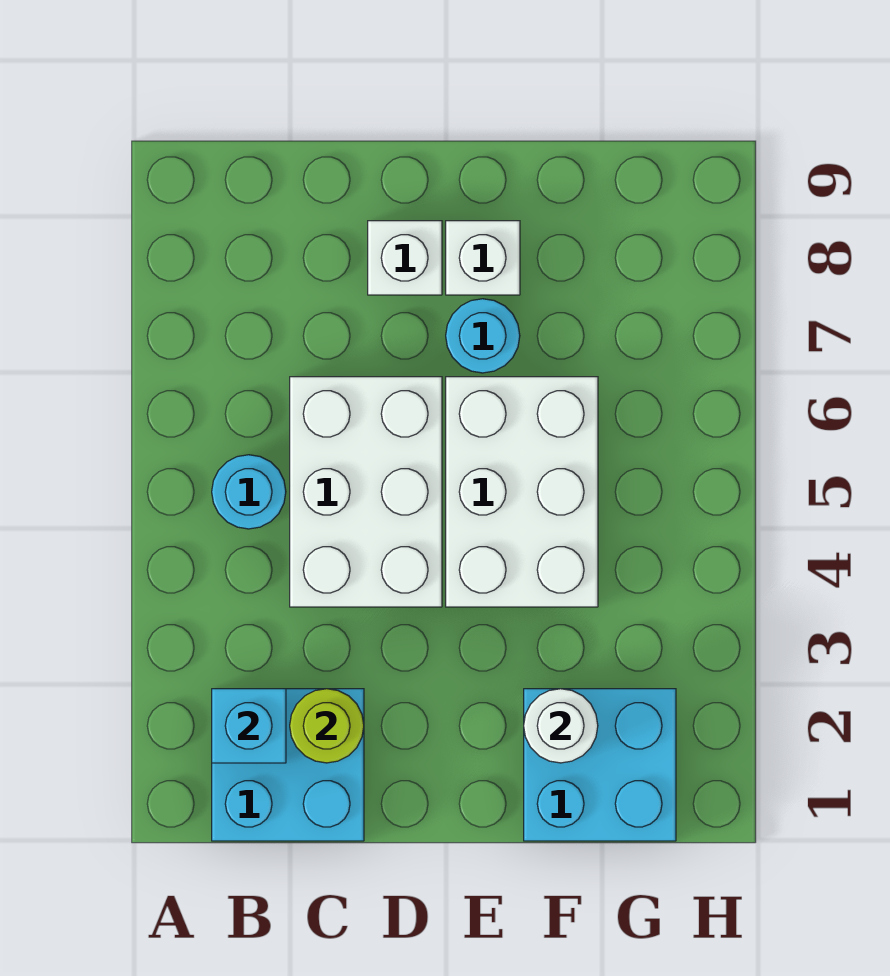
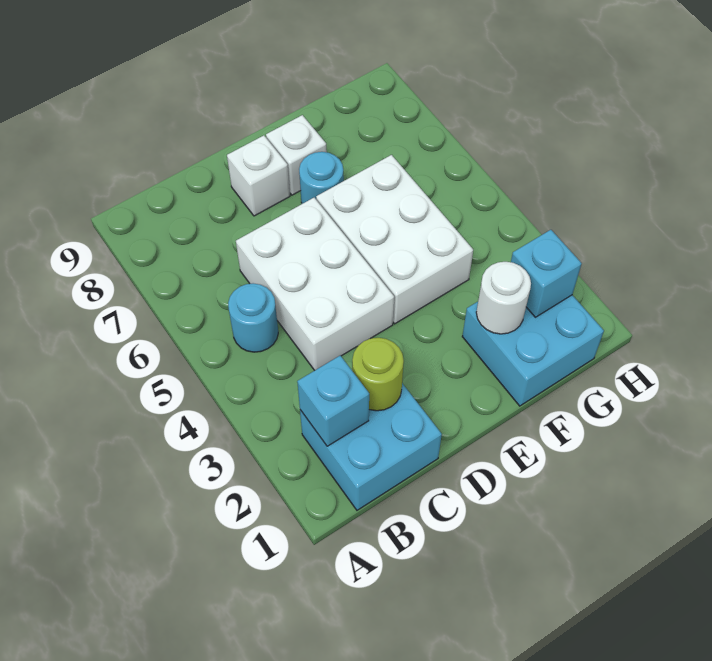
none -> cyan brick G2 level 2

